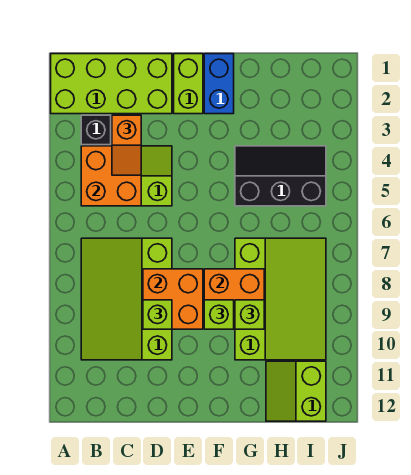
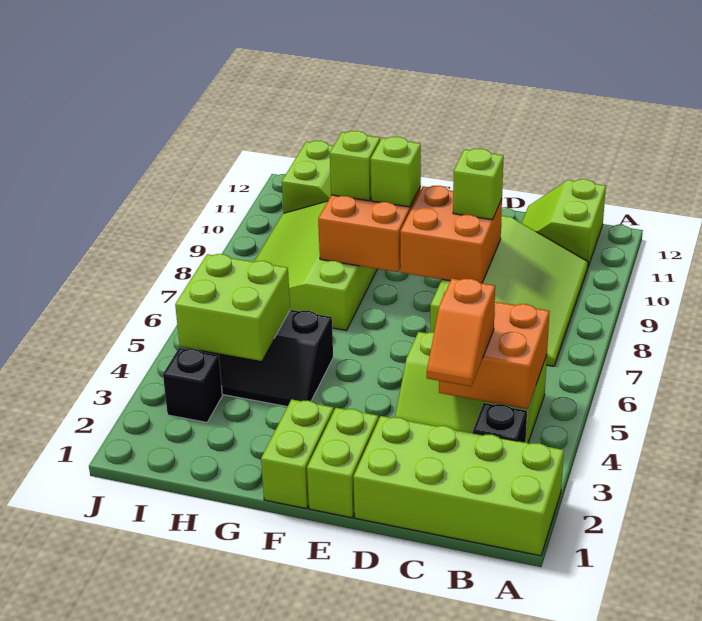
none -> lime slope B11:C12 level 1 top B
orange slope C3:C4 level 3 top 3 -> orange slope C3:C4 level 3 top 4
blue brick F1:F2 level 1 -> lime brick F1:F2 level 1
none -> lime brick H4:I5 level 2
none -> black brick I3 level 1

